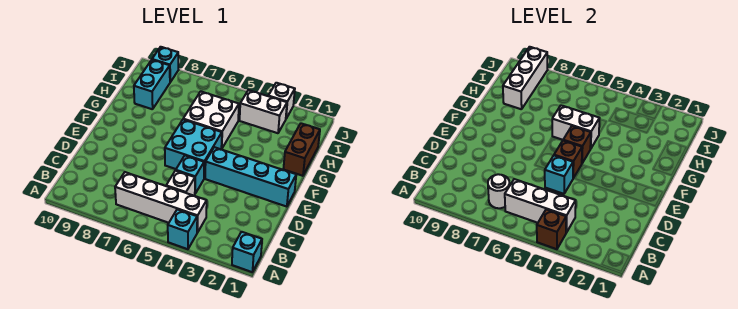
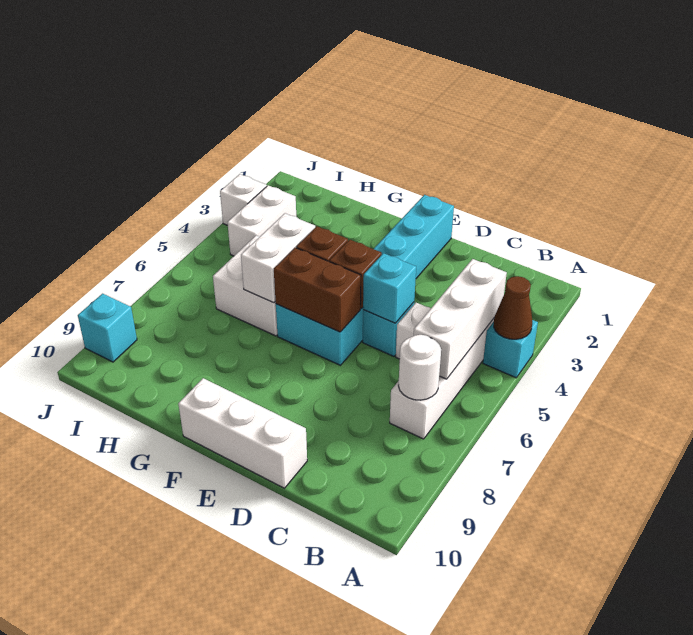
cyan brick A1 level 1 -> none
brown brick A4 level 2 -> brown cone A4 level 2
brown brick G1:H1 level 1 -> brown brick E6:F6 level 2
cyan brick H9:I9 level 1 -> none
white brick H9:J9 level 2 -> white brick D10:F10 level 1

